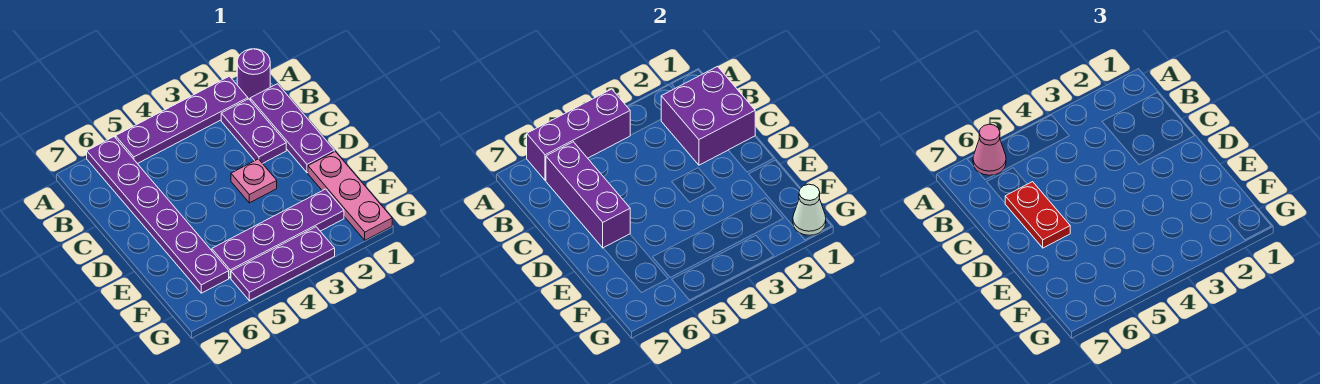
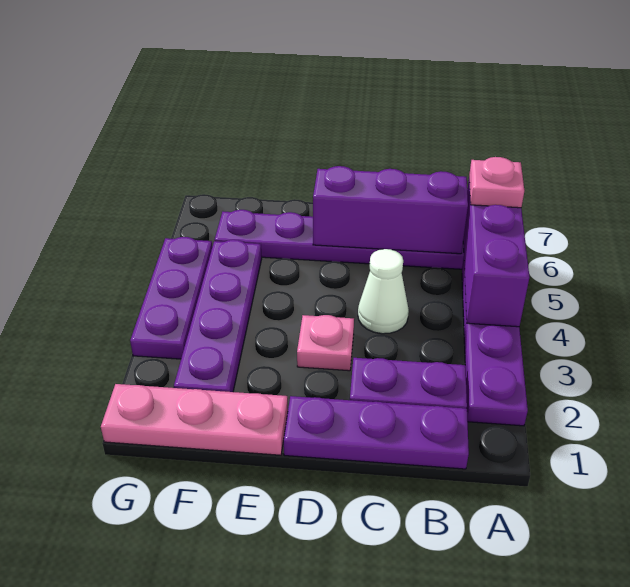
purple round brick A1 level 1 -> none
pink cone A6 level 3 -> pink plate A6 level 3
purple brick B1:C2 level 2 -> none
red plate C6:D6 level 3 -> none
white cone G1 level 2 -> white cone C4 level 1

